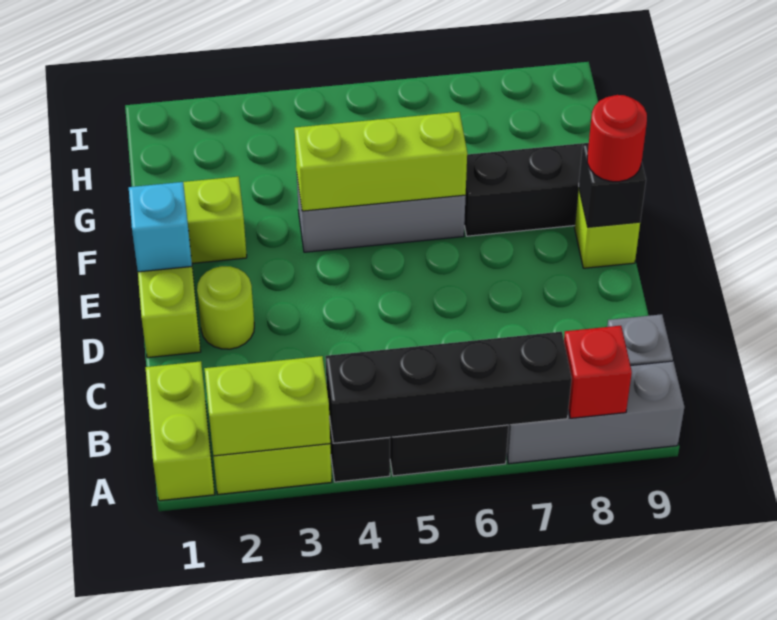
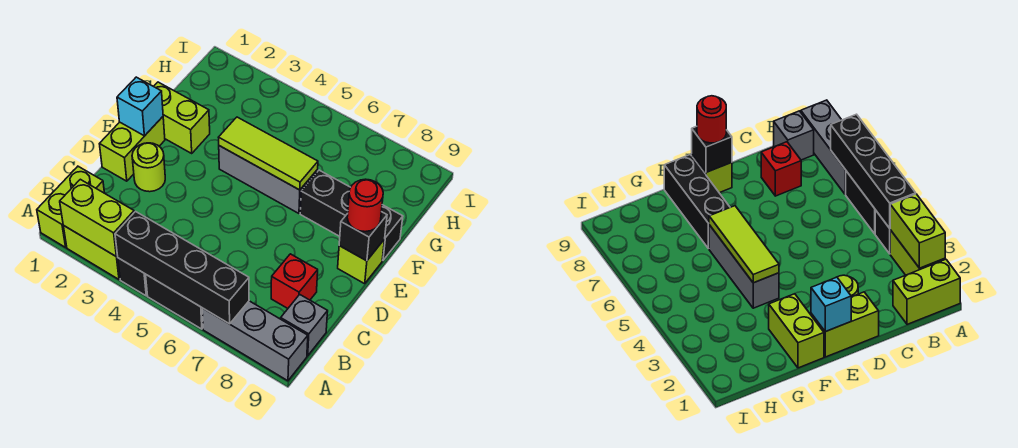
red brick A8 level 2 -> red brick C8 level 1
lime brick F4:F6 level 2 -> lime tile F4:F6 level 2

